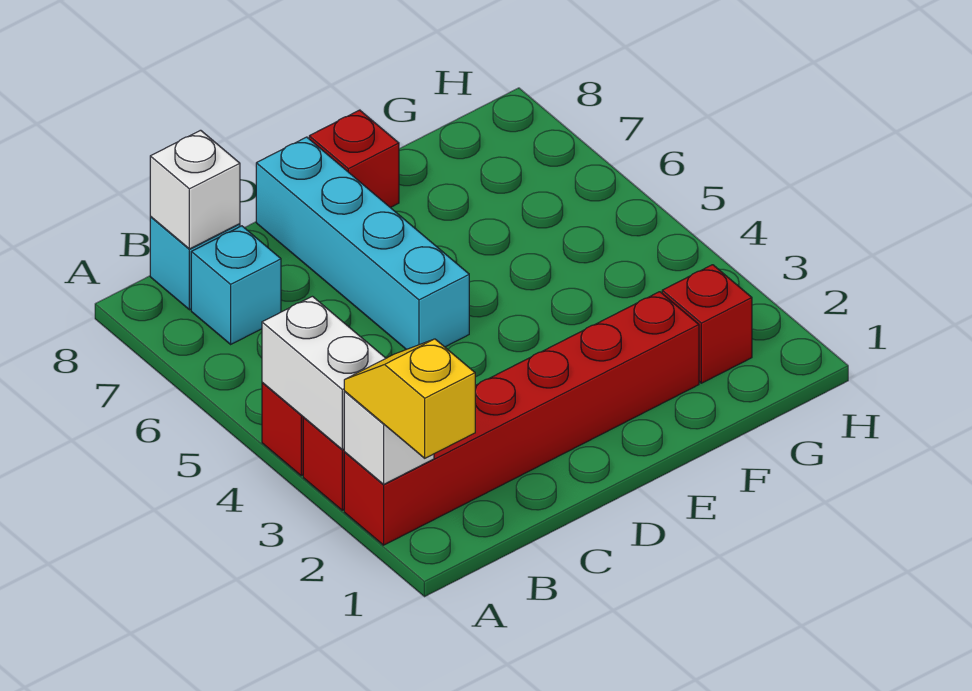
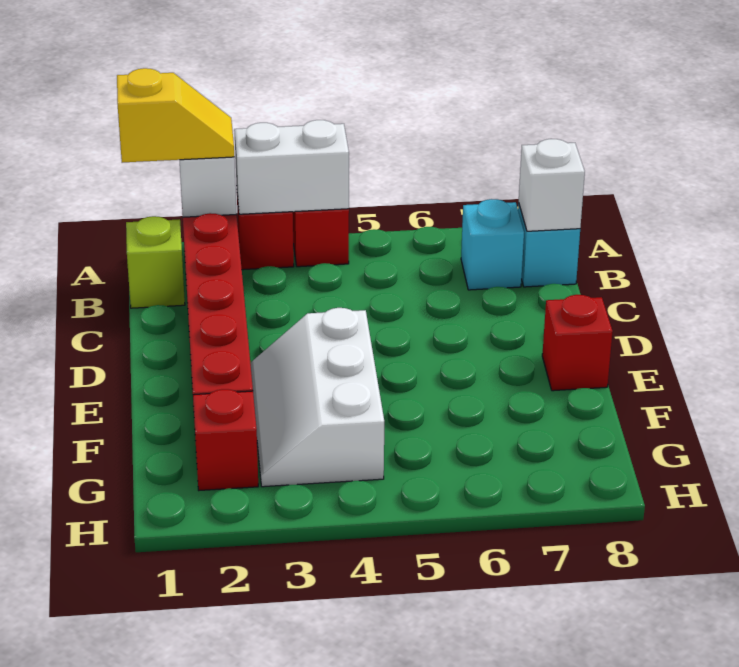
none -> lime brick B1 level 1
cyan brick D5:D8 level 1 -> none
none -> white slope E3:G4 level 1 top 4

